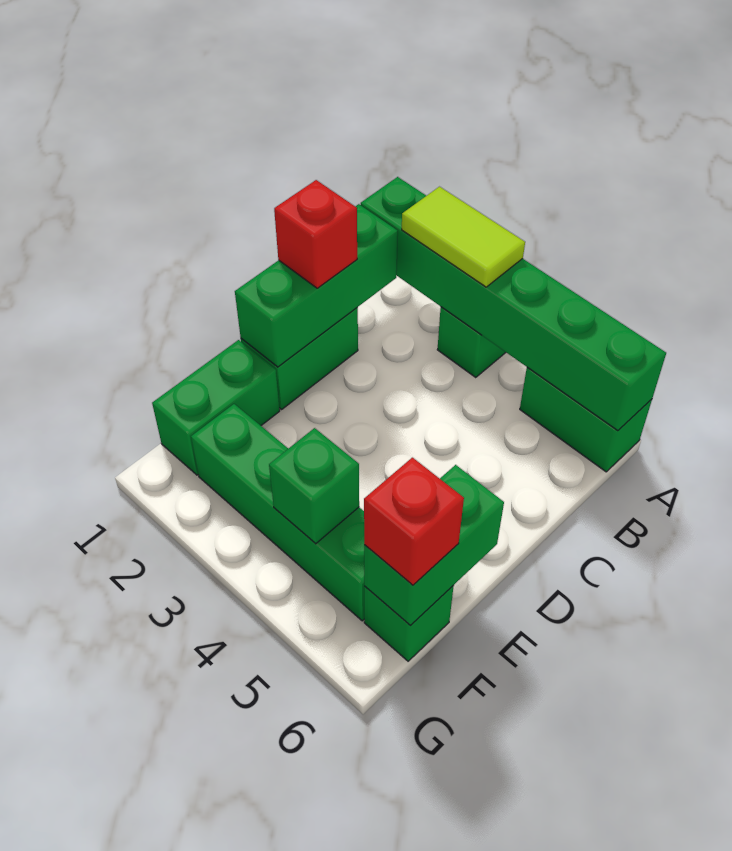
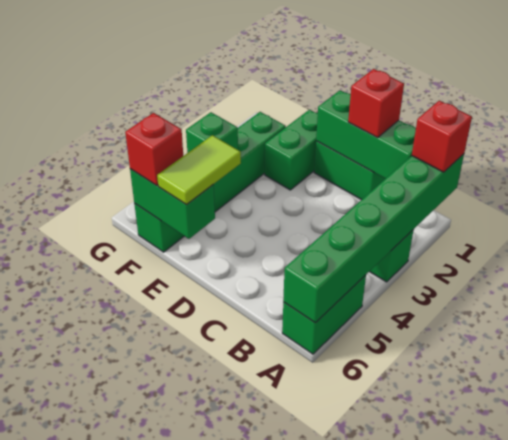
none -> red brick A1 level 3
lime tile A2:A3 level 3 -> lime tile E5:E6 level 3
green brick E1:F1 level 1 -> green brick E1:E2 level 1

